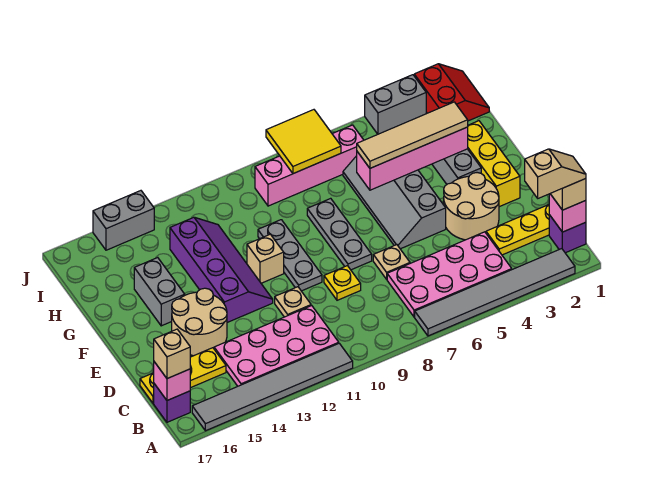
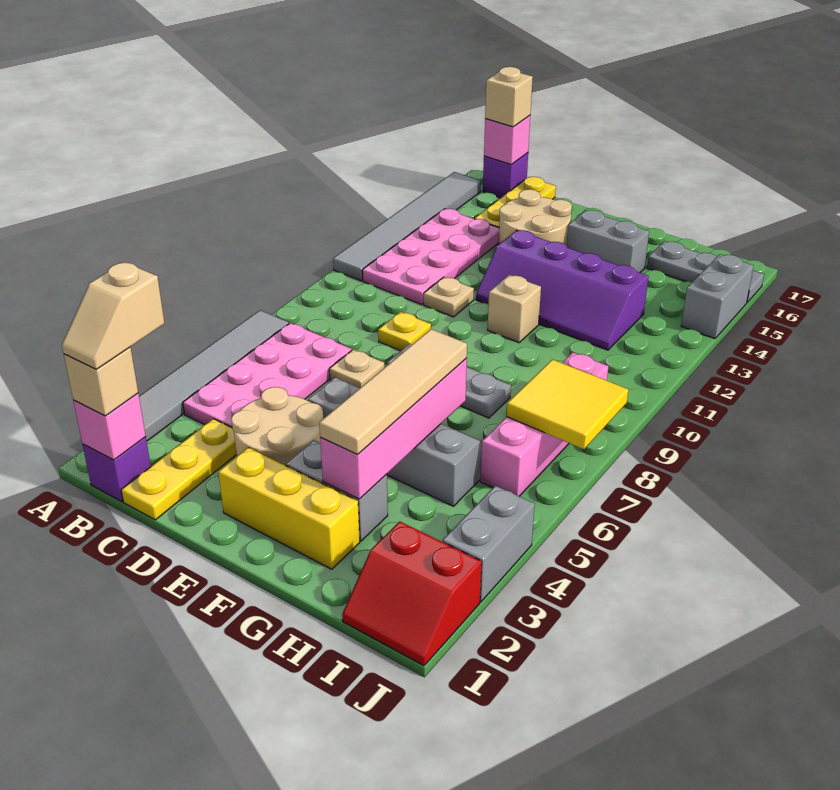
grey plate E10:G10 level 1 -> grey plate H16:J16 level 1

